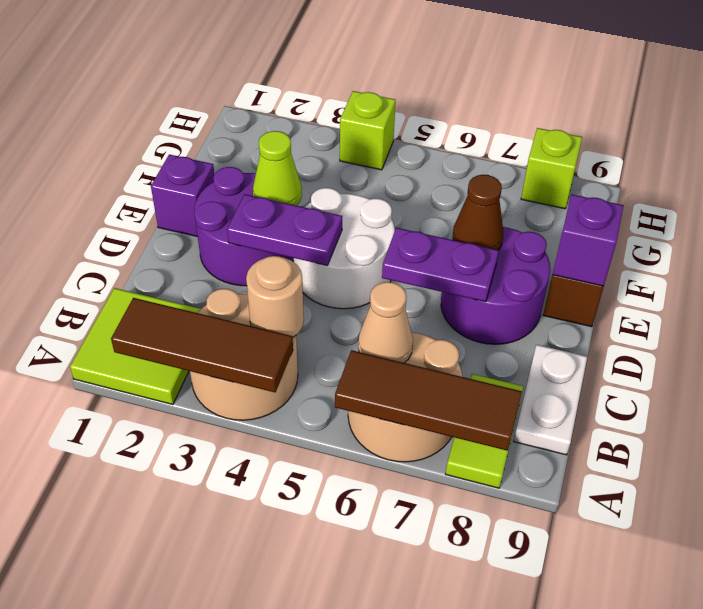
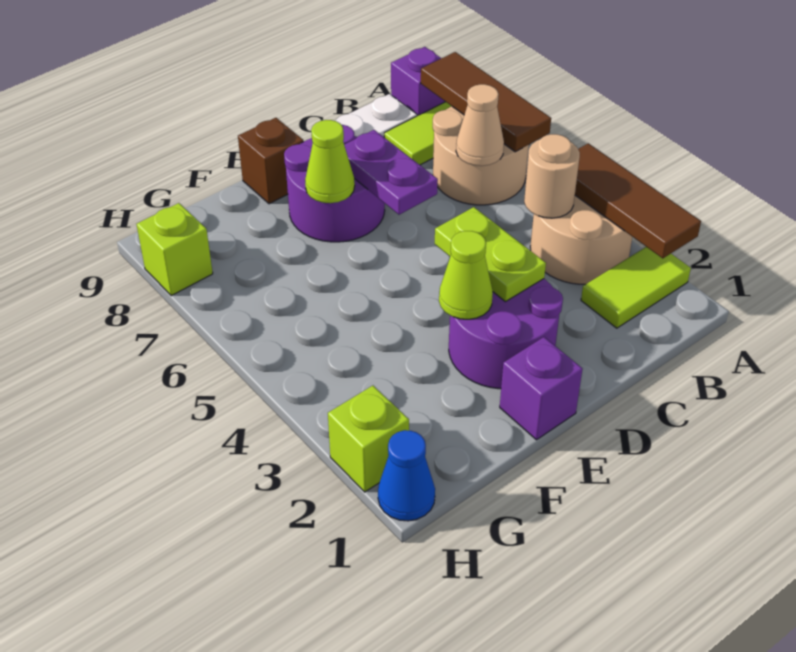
lime tile A1:B2 level 1 -> lime tile A2:B2 level 1
purple plate D3:D4 level 2 -> lime plate D3:D4 level 2
white round brick D4:E5 level 1 -> none
brown cone E7 level 2 -> lime cone E7 level 2
purple brick E9 level 2 -> purple brick A9 level 1
none -> blue cone H1 level 1
lime brick H4 level 1 -> lime brick H2 level 1

